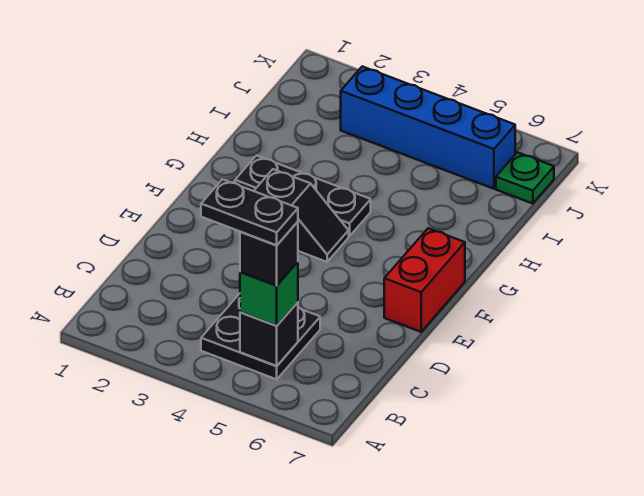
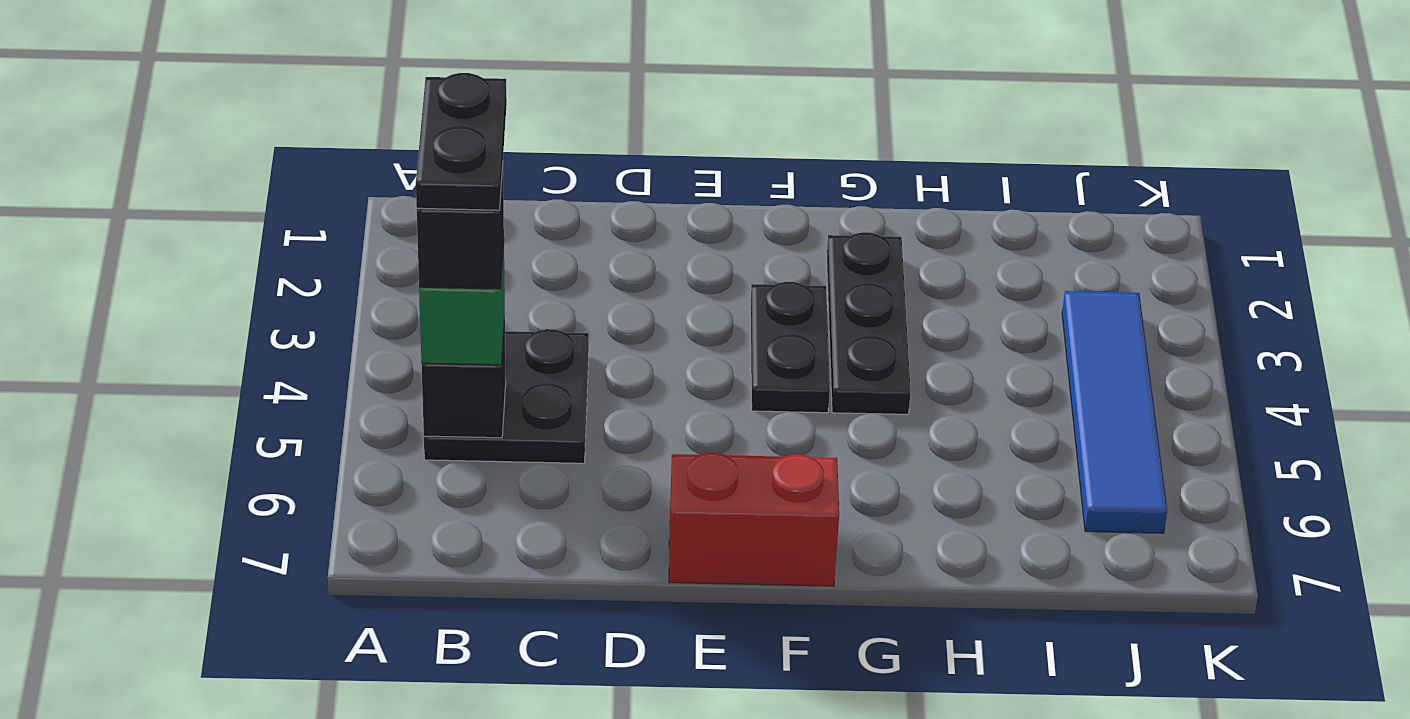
black slope F3:F4 level 1 top 3 -> black plate F3:F4 level 1
blue brick J3:J6 level 1 -> blue tile J3:J6 level 1
green plate J7 level 1 -> none

